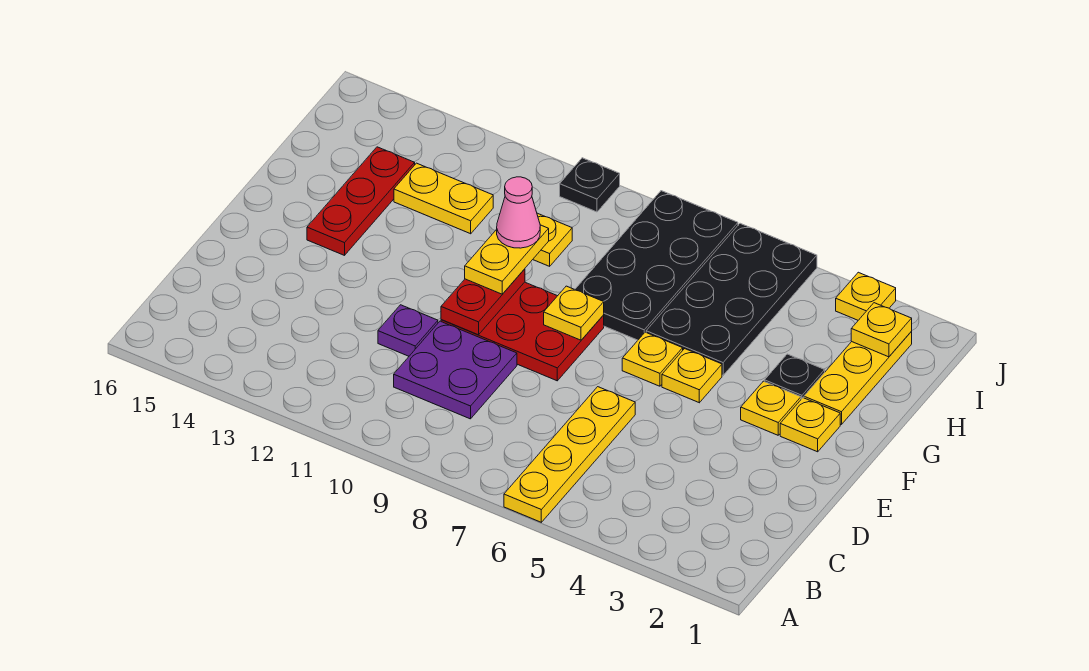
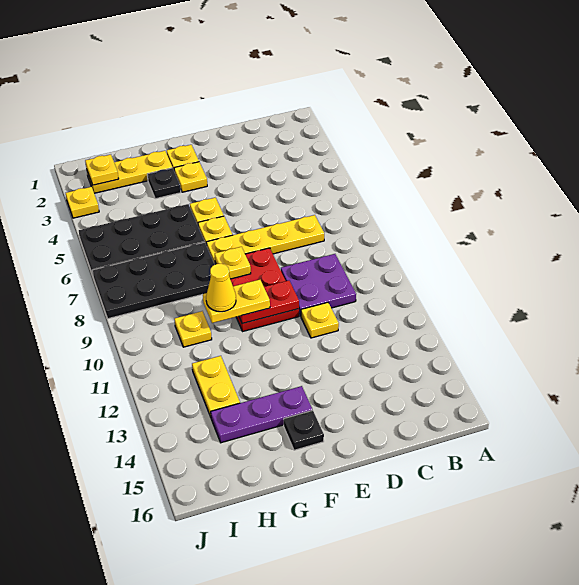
yellow plate A6:D6 level 1 -> yellow plate C7:F7 level 1
purple plate D11 level 1 -> yellow plate D11 level 1
red plate F14:H14 level 1 -> purple plate F14:H14 level 1
pink cone G10 level 4 -> yellow cone G10 level 4
black plate J10 level 1 -> black plate F15 level 1

